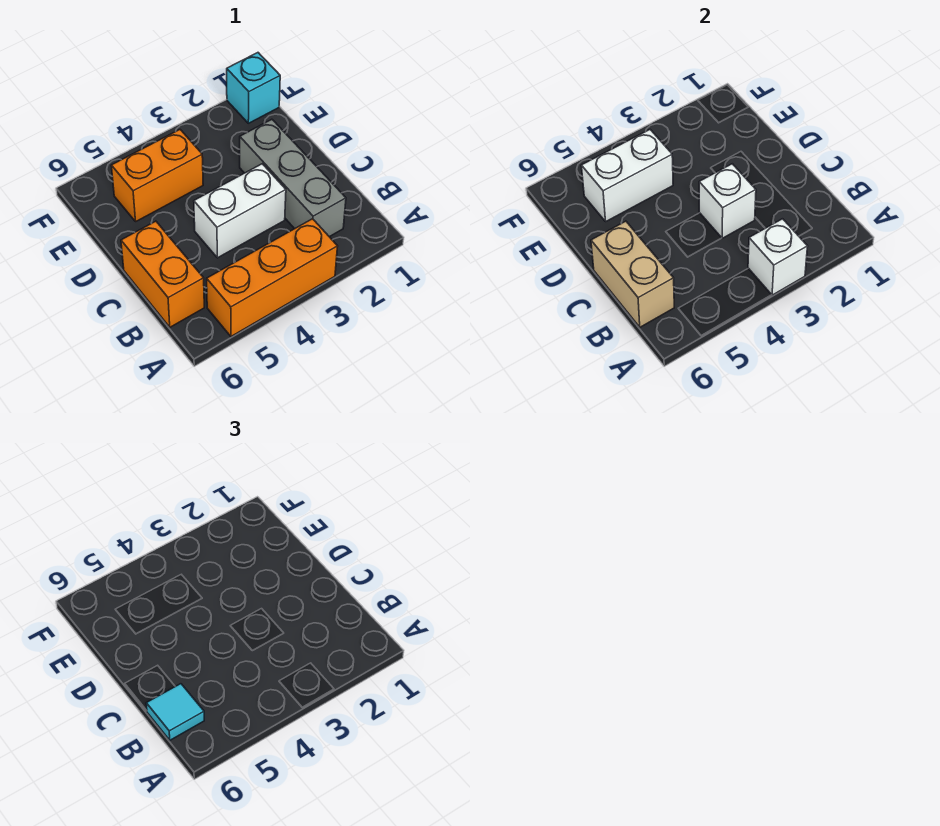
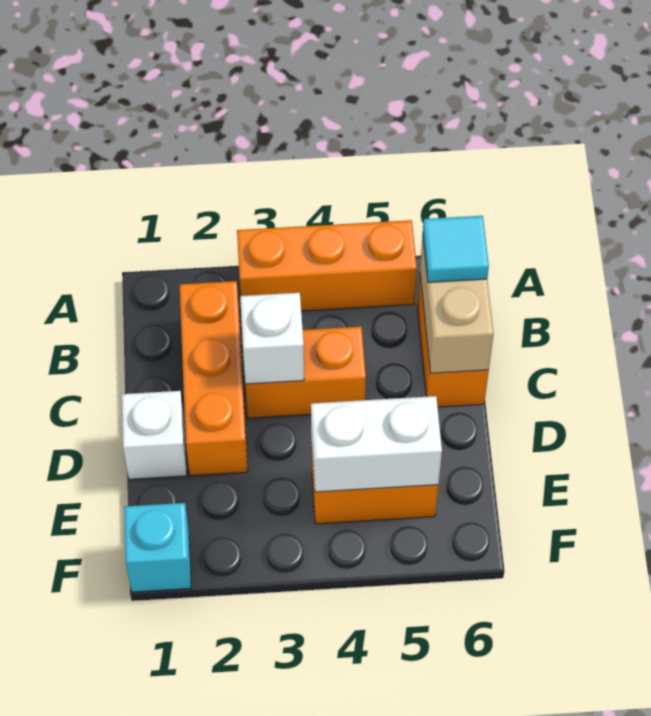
white brick A3 level 2 -> white brick D1 level 1
grey brick B2:D2 level 1 -> orange brick B2:D2 level 1
white brick C3:C4 level 1 -> orange brick C3:C4 level 1

